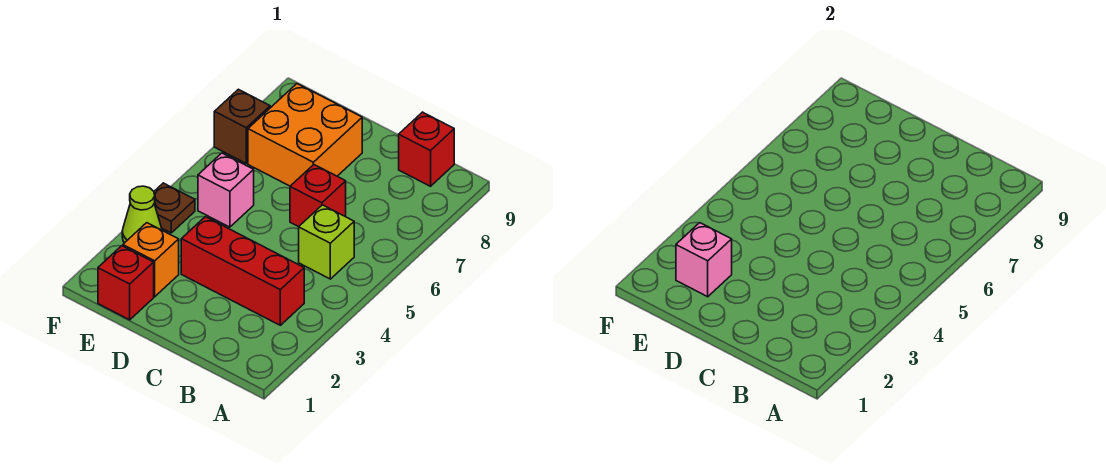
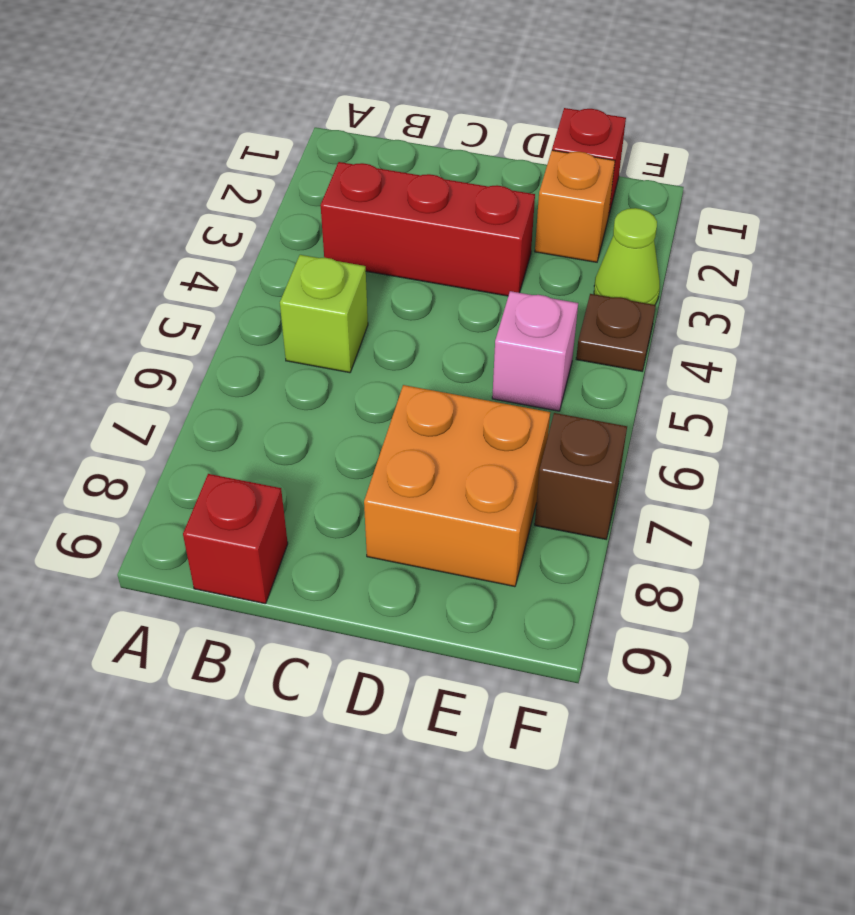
red brick C6 level 1 -> none
pink brick E2 level 2 -> none

